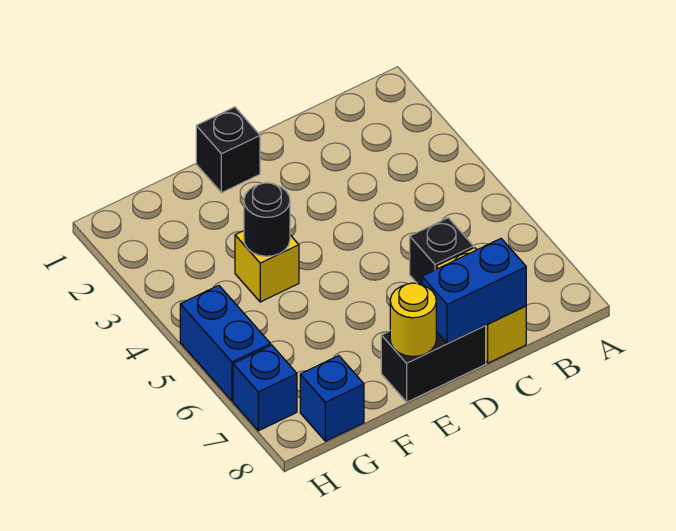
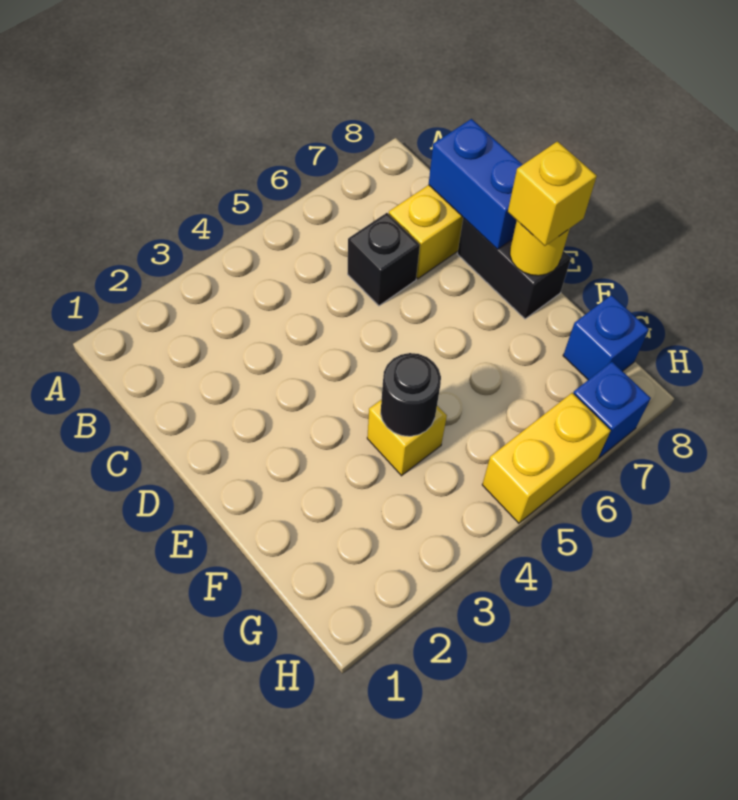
black brick E1 level 1 -> none
none -> yellow brick E8 level 3
blue brick H5:H6 level 1 -> yellow brick H5:H6 level 1

